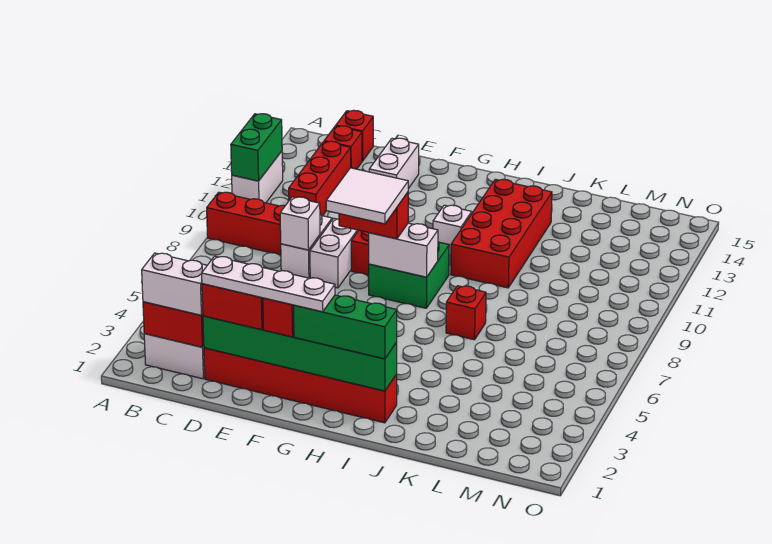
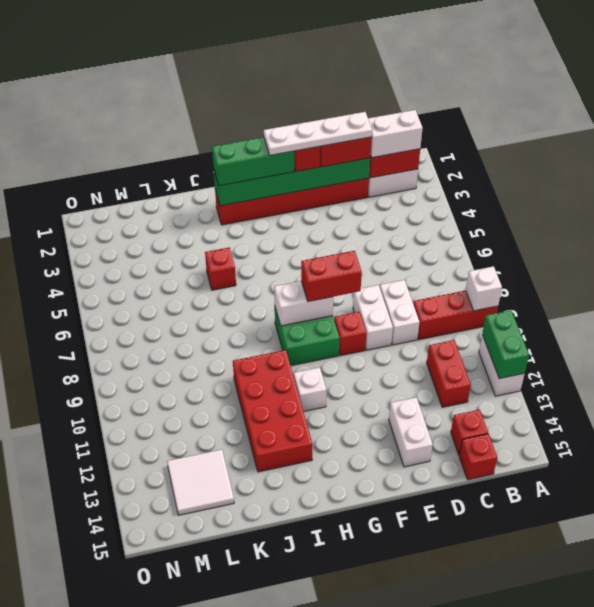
red brick C11:C13 level 1 -> red brick C11:C12 level 1
white brick D8 level 2 -> white brick A9 level 2
white tile F7:G8 level 4 -> white tile L13:M14 level 1
red brick J7 level 1 -> red brick J5 level 1

